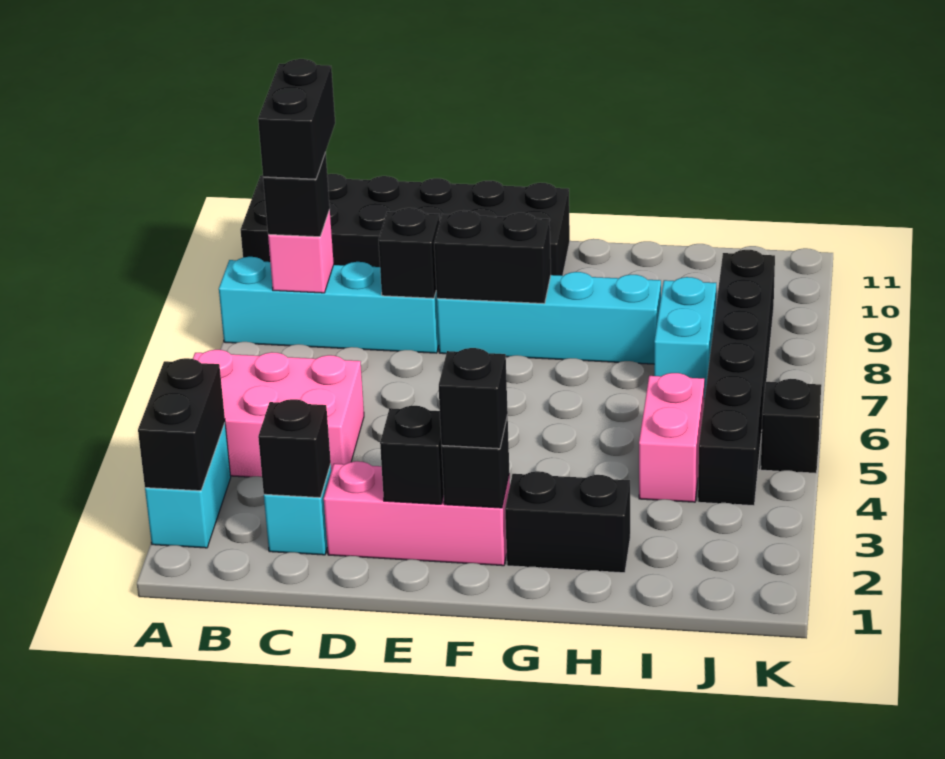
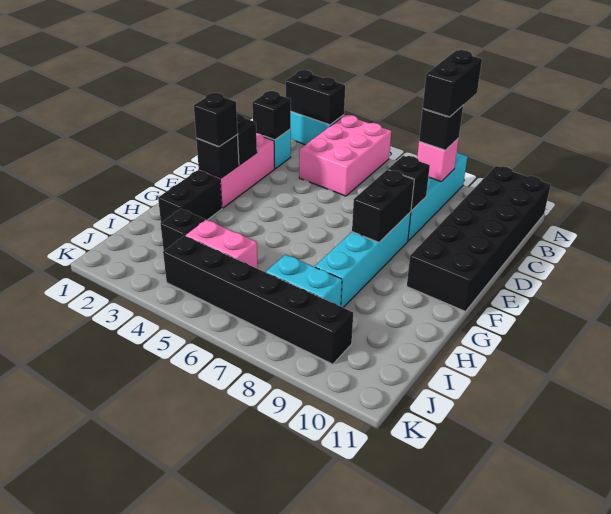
black brick B8:B9 level 4 -> black brick A8:B8 level 4
black brick K5 level 1 -> black brick I3 level 1

